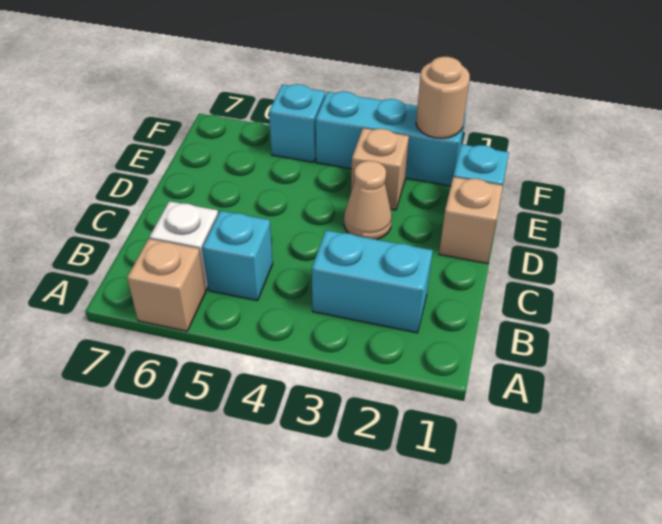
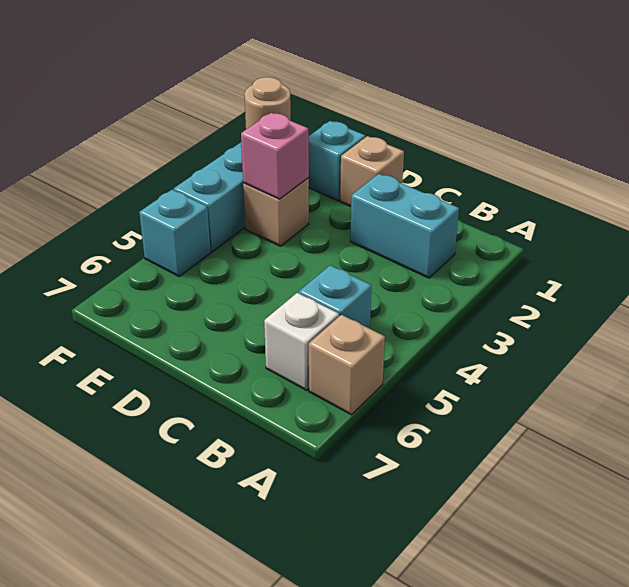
cyan brick B2:B3 level 1 -> cyan brick B2:C2 level 1
tan cone D3 level 1 -> none
none -> pink brick E3 level 2

